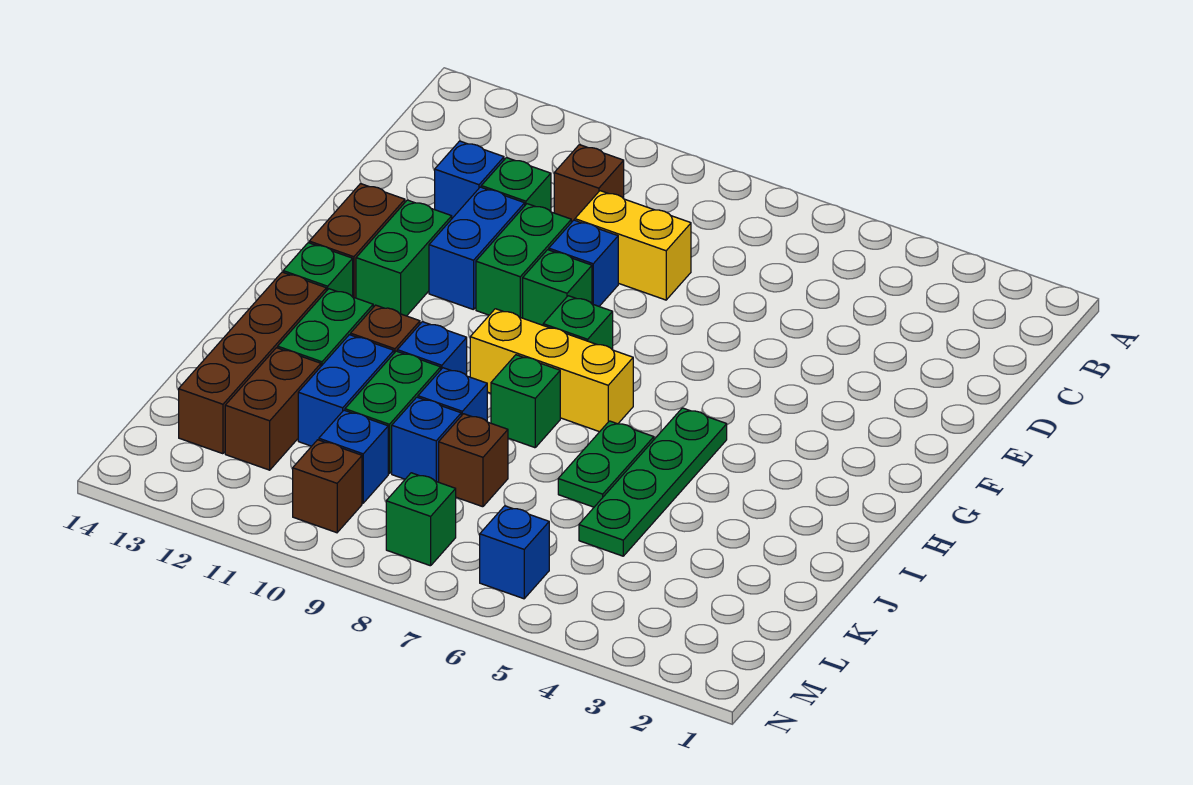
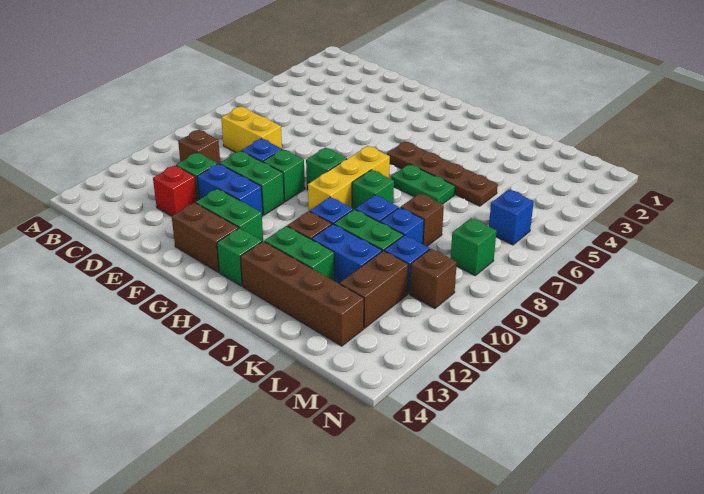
yellow brick D8:D9 level 1 -> yellow brick C8:D8 level 1
blue brick D12 level 1 -> red brick D12 level 1
green plate H5:K5 level 1 -> brown plate H5:K5 level 1
brown brick K12:L12 level 1 -> brown brick L11:L12 level 1

